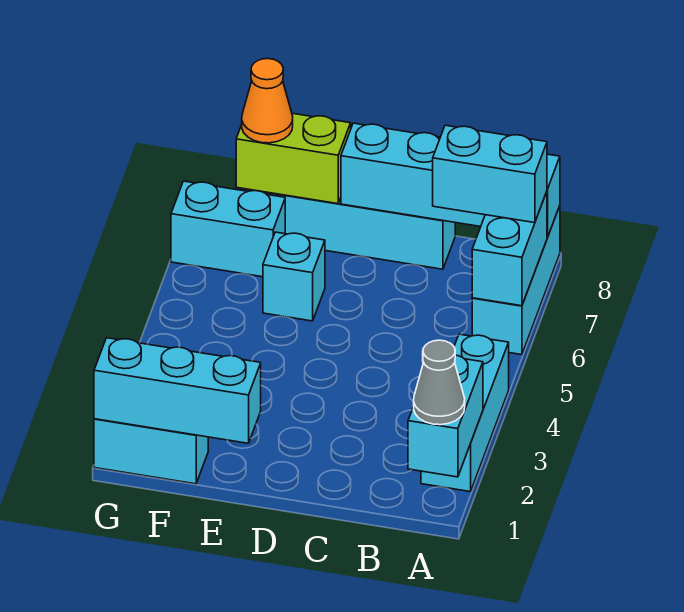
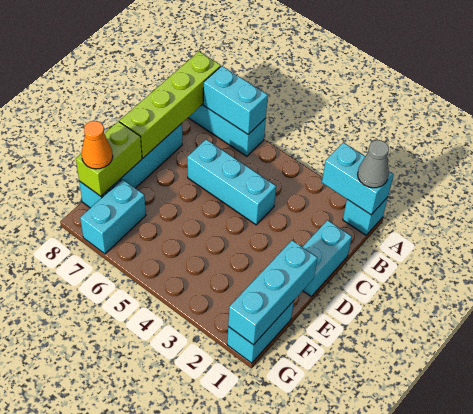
cyan brick A2:A4 level 1 -> cyan brick C4:C6 level 1
cyan brick A7:B7 level 3 -> cyan brick C1:D1 level 1
cyan brick A8:D8 level 2 -> lime brick A8:D8 level 2
cyan brick E6 level 1 -> cyan brick A1 level 1

